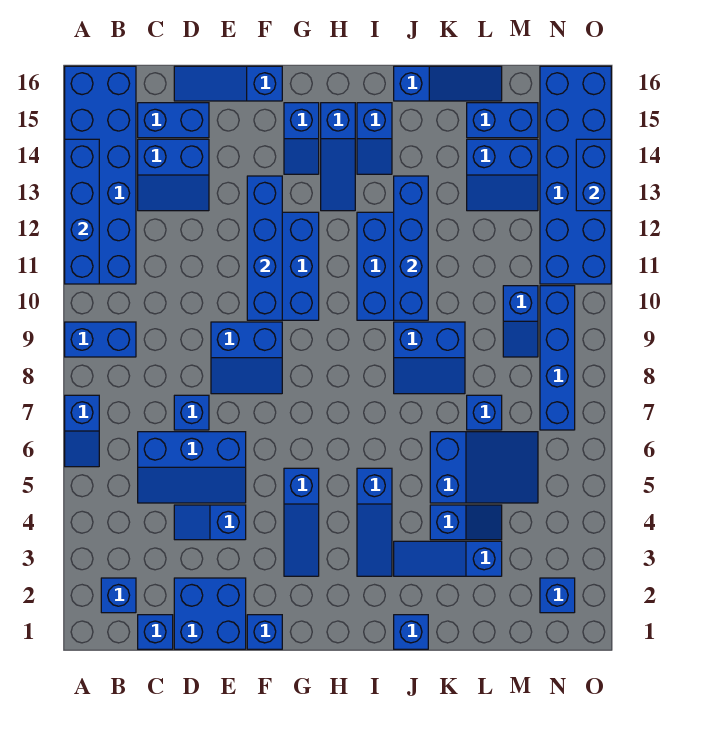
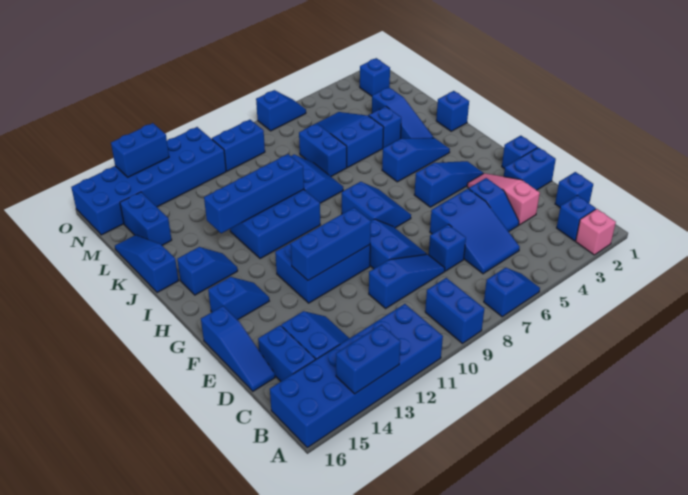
none -> pink brick A2 level 1
blue brick A11:A14 level 2 -> blue brick A13:A14 level 2
blue slope C5:E6 level 1 top 6 -> blue slope C5:E6 level 1 top E
blue brick D1:E2 level 1 -> blue brick E1:E2 level 1
none -> pink slope D3:F3 level 1 top D
blue brick F10:F13 level 2 -> blue brick F10:F12 level 2
blue slope H13:H15 level 1 top 15 -> blue slope D8:D10 level 1 top 10
blue brick L7 level 1 -> blue brick K7:L7 level 1
blue slope L13:M14 level 1 top 14 -> blue slope G7:H8 level 1 top 8
blue slope M9:M10 level 1 top 10 -> blue slope O6:O7 level 1 top 7
blue brick N7:N10 level 1 -> blue brick N9:N10 level 1

